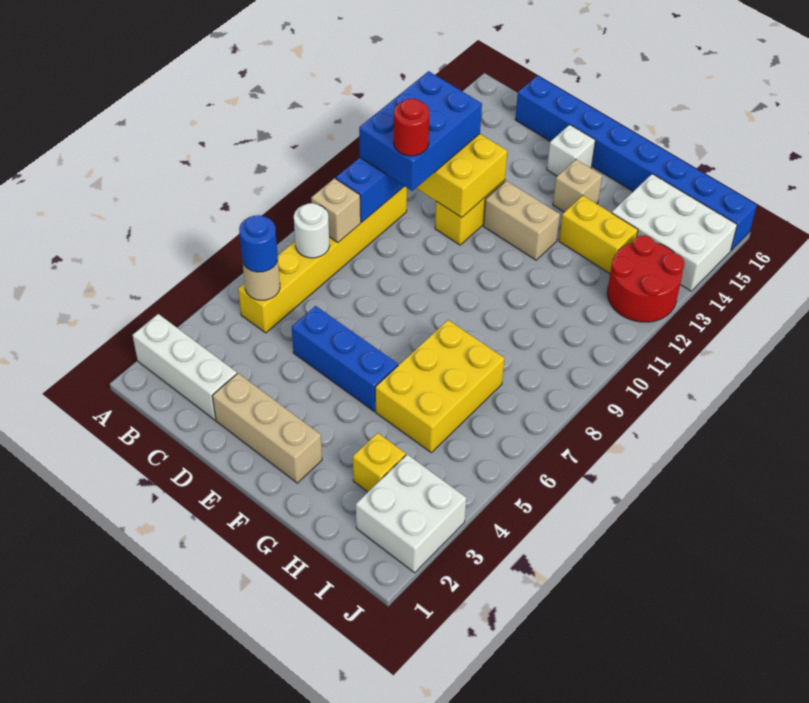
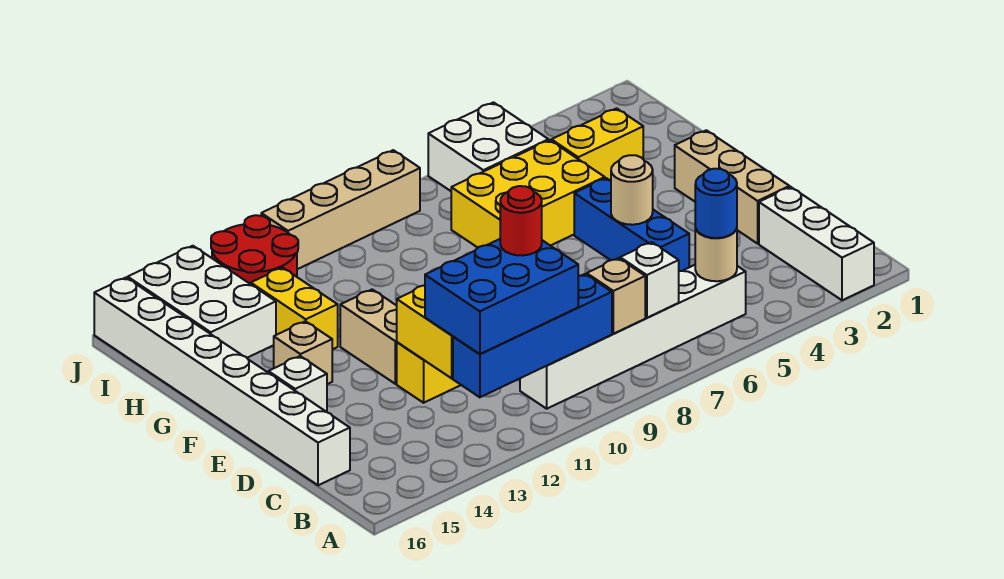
yellow brick B5:B10 level 1 -> white brick B5:B10 level 1
white round brick B7 level 2 -> white brick B7 level 2
blue brick C16:J16 level 1 -> white brick C16:J16 level 1
none -> tan round brick E5 level 2
yellow brick H3 level 1 -> yellow brick H3:H4 level 1
white brick I2:J3 level 1 -> white brick I5:J6 level 1
none -> tan brick J8:J11 level 1

